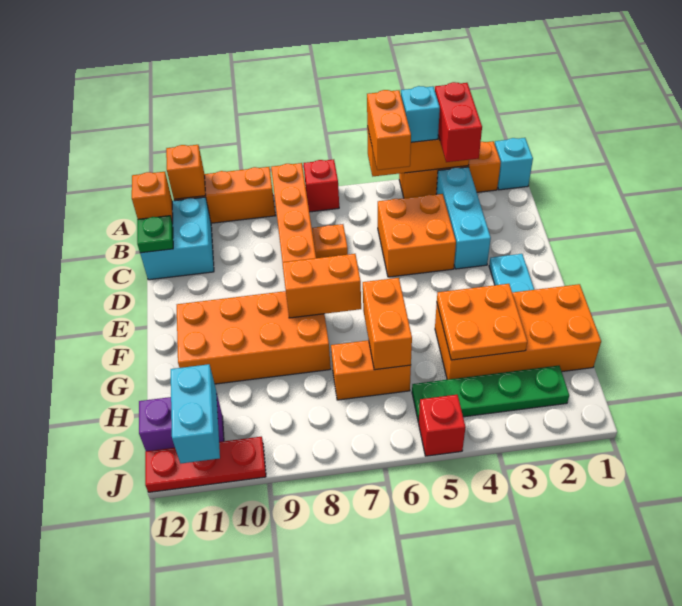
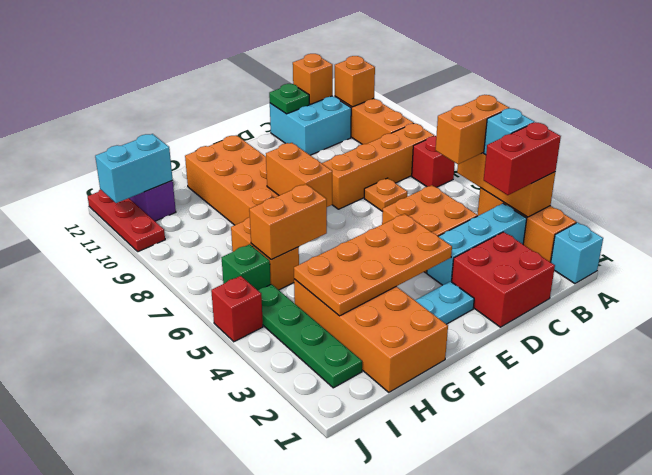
none -> red brick C1:D2 level 1
orange plate G3:H4 level 2 -> orange plate E3:H4 level 2
none -> green brick I6 level 1

